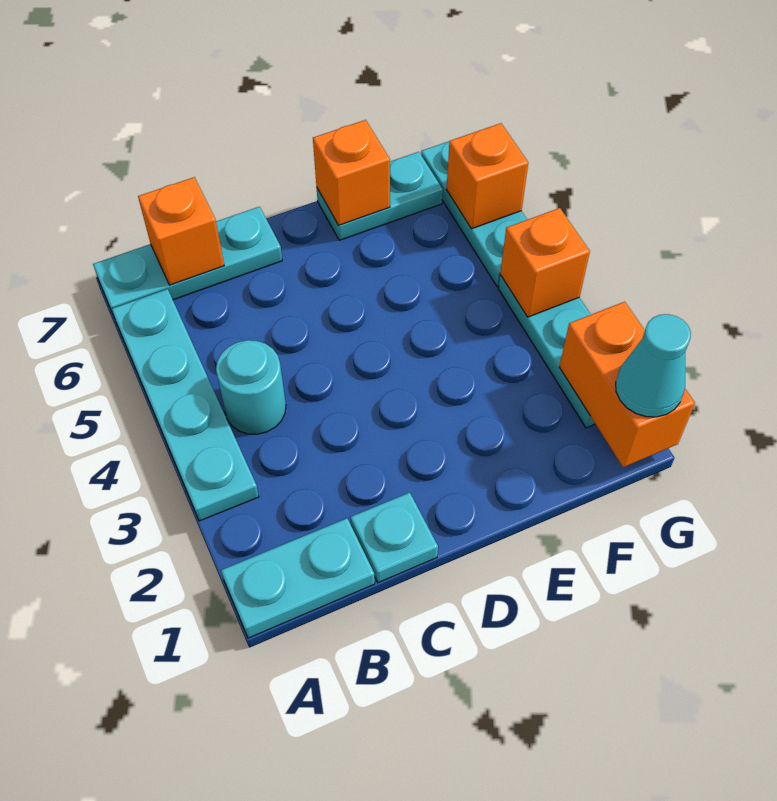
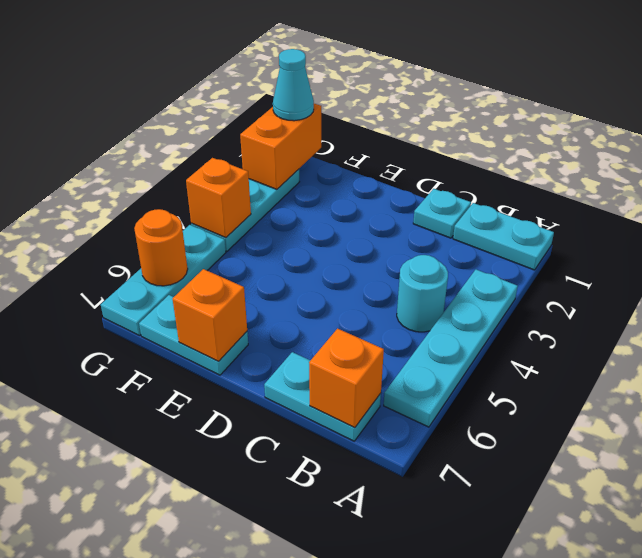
cyan plate A7:C7 level 1 -> cyan plate B7:C7 level 1
orange brick G6 level 2 -> orange round brick G6 level 2

